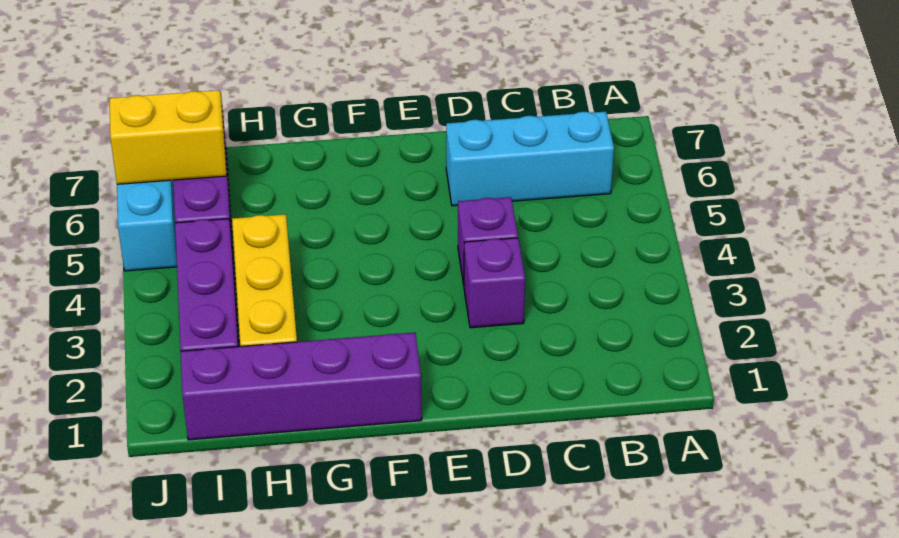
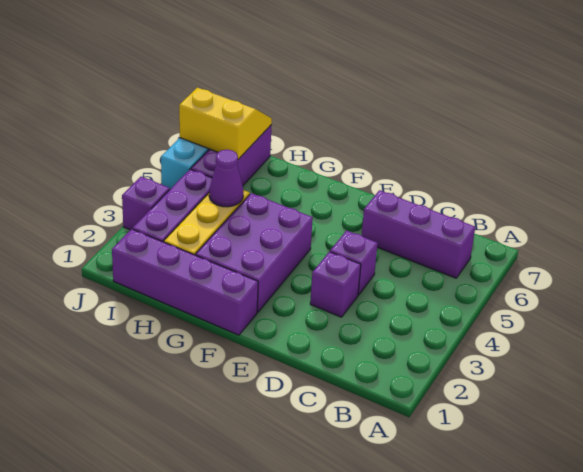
cyan brick B6:D6 level 1 -> purple brick B6:D6 level 1
none -> purple brick F2:G4 level 1
none -> purple cone H4 level 2
none -> purple brick J3 level 1

